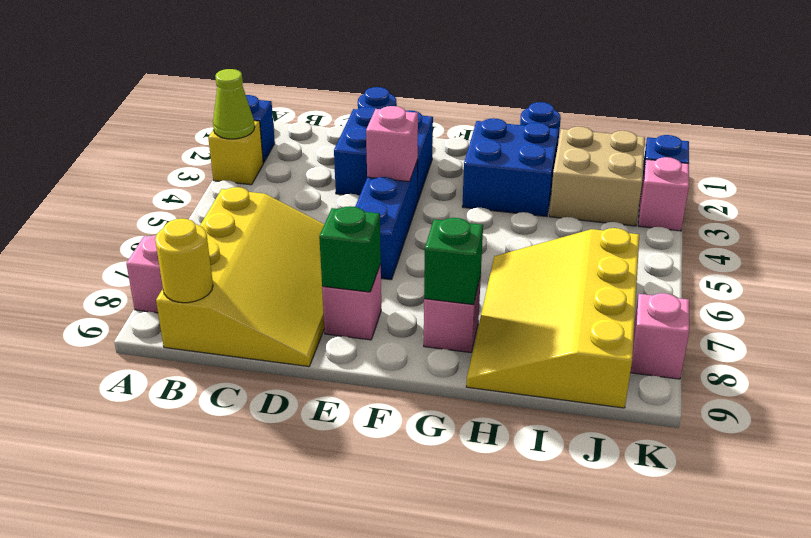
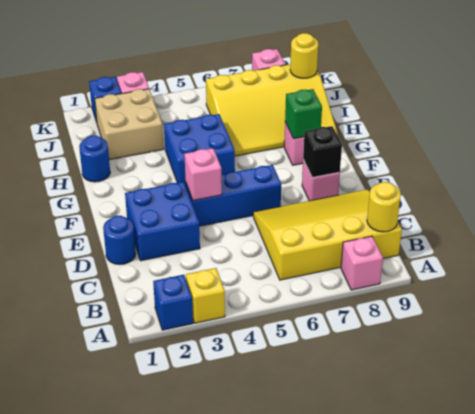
lime cone A3 level 2 -> none
green brick E8 level 2 -> black brick E8 level 2
blue brick G2:H3 level 1 -> blue brick G4:H5 level 1
none -> yellow round brick J9 level 2

